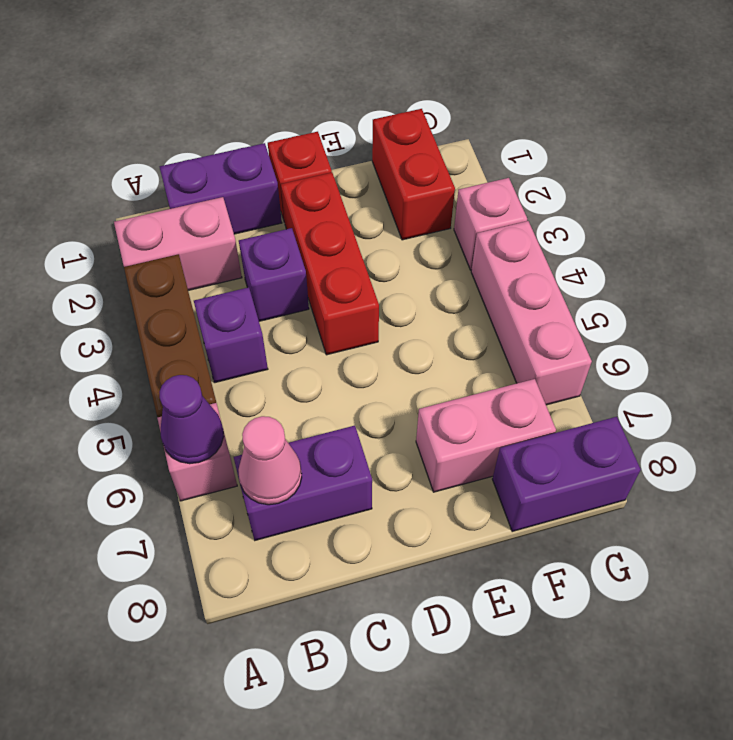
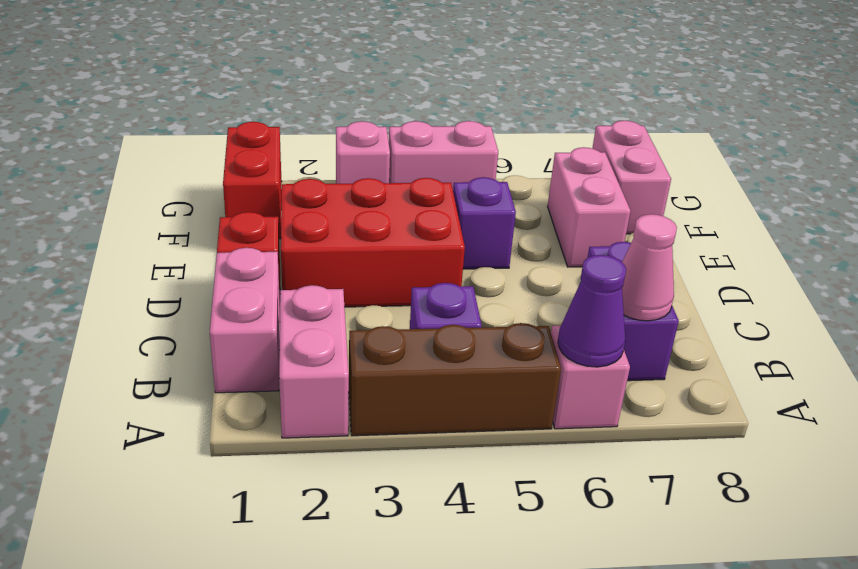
purple brick B1:C1 level 1 -> pink brick B1:C1 level 1
purple brick C3 level 1 -> purple brick E5 level 1
red brick D2:D4 level 1 -> red brick D2:E4 level 1
red brick F1:F2 level 1 -> red brick F1:G1 level 1
purple brick F8:G8 level 1 -> pink brick F8:G8 level 1
pink brick G4:G6 level 1 -> pink brick G4:G5 level 1

